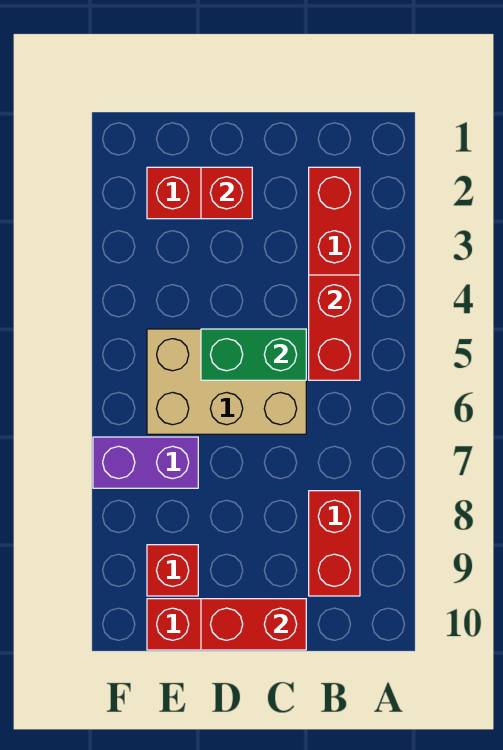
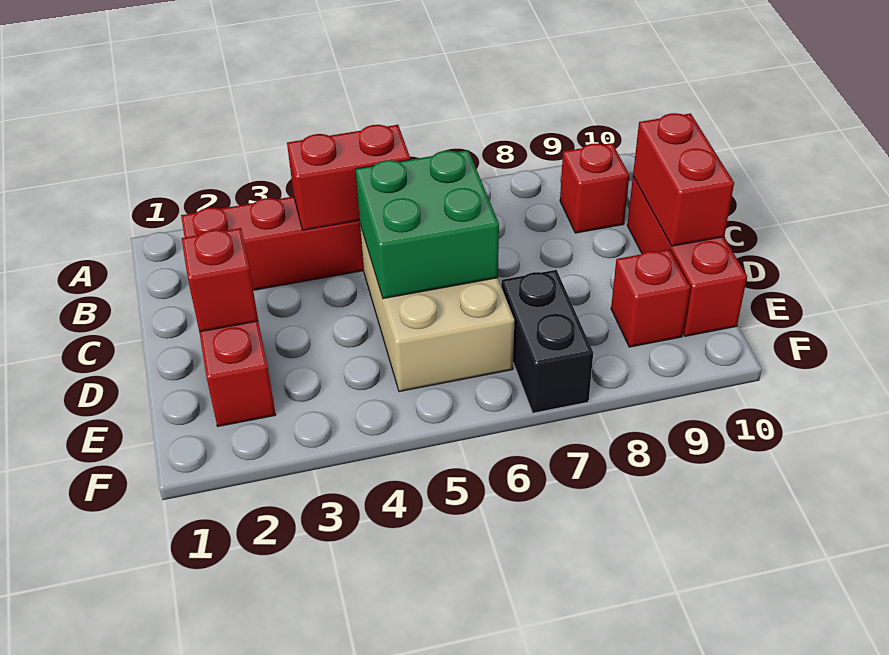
red brick B8:B9 level 1 -> red brick B9 level 1
green brick C5:D5 level 2 -> green brick C5:D6 level 2
purple brick E7:F7 level 1 -> black brick E7:F7 level 1

